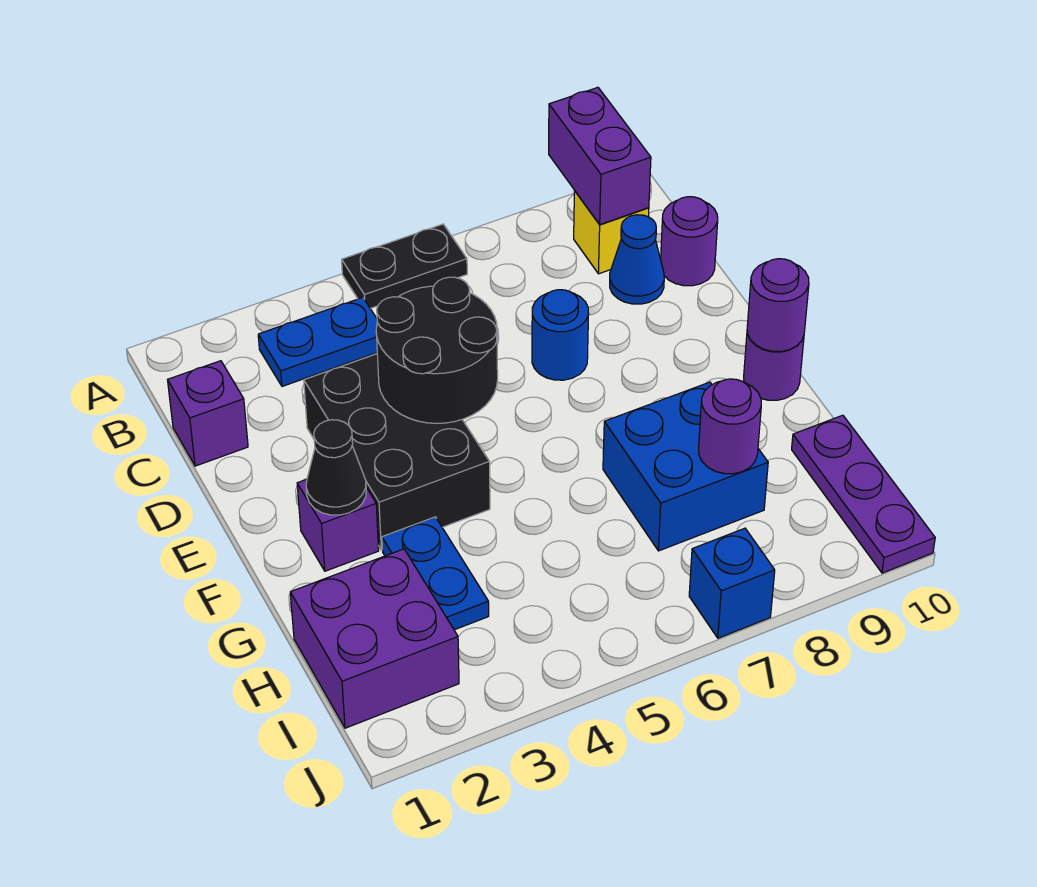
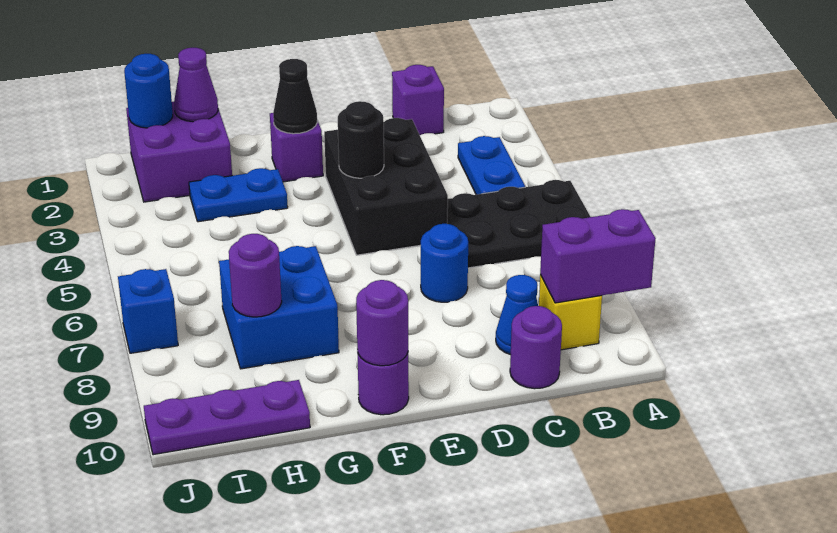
black plate A5:A6 level 1 -> black plate A5:C6 level 1
black brick D3:F4 level 1 -> black brick D3:E5 level 1
black round brick D4:E5 level 2 -> black round brick E4 level 2
none -> purple cone H1 level 2
none -> blue round brick I1 level 2

